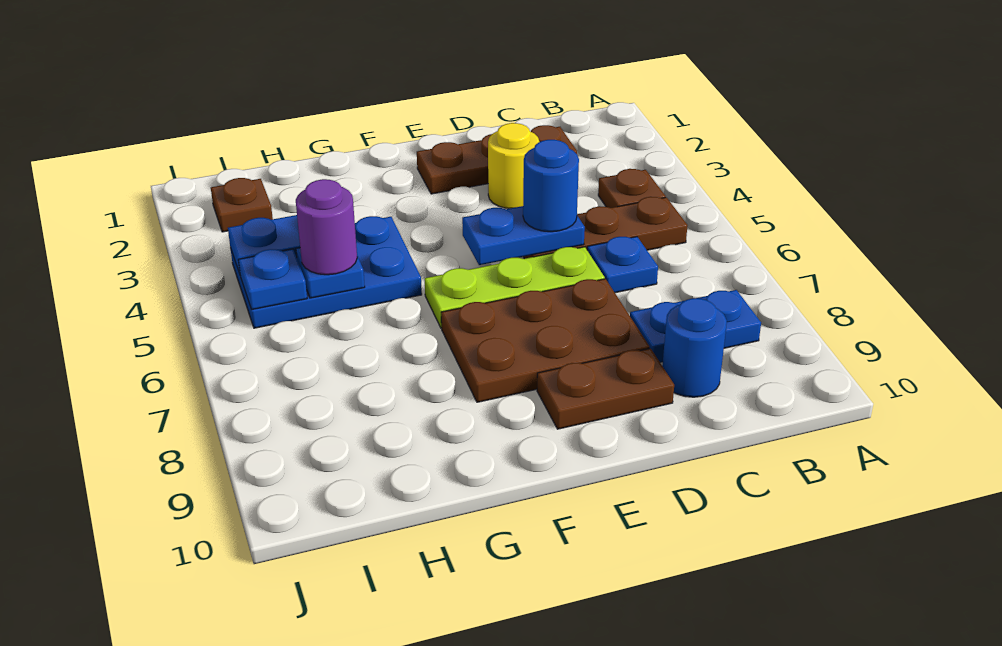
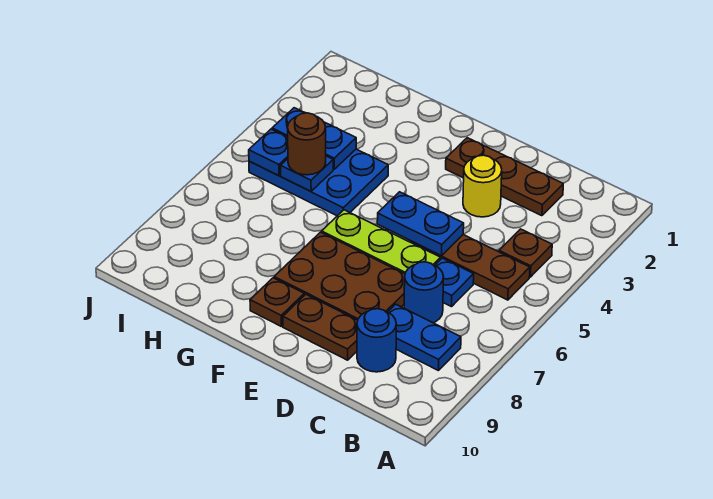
blue round brick D5 level 3 -> blue round brick C7 level 1
purple round brick H5 level 3 -> brown round brick H5 level 3
brown plate I2 level 1 -> brown plate F9 level 1

